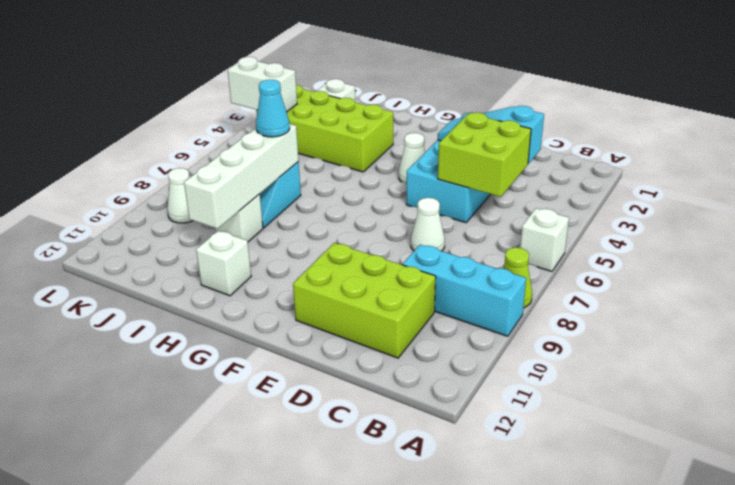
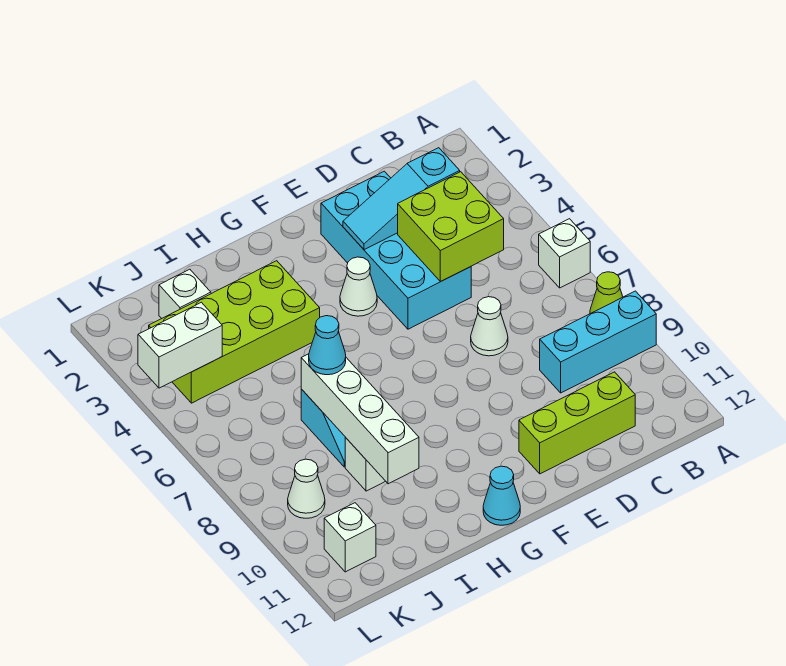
lime brick C10:E11 level 1 -> lime brick C11:E11 level 1
none -> cyan cone G12 level 1
white brick H11 level 1 -> white brick K11 level 1

